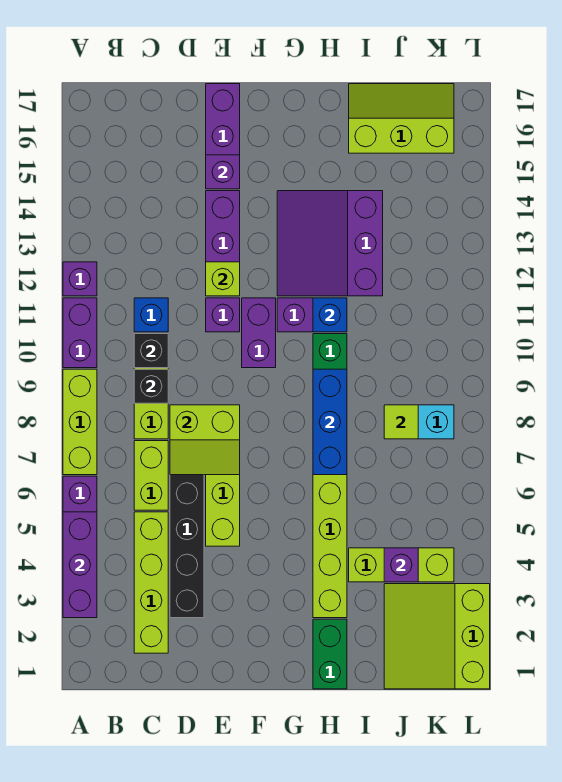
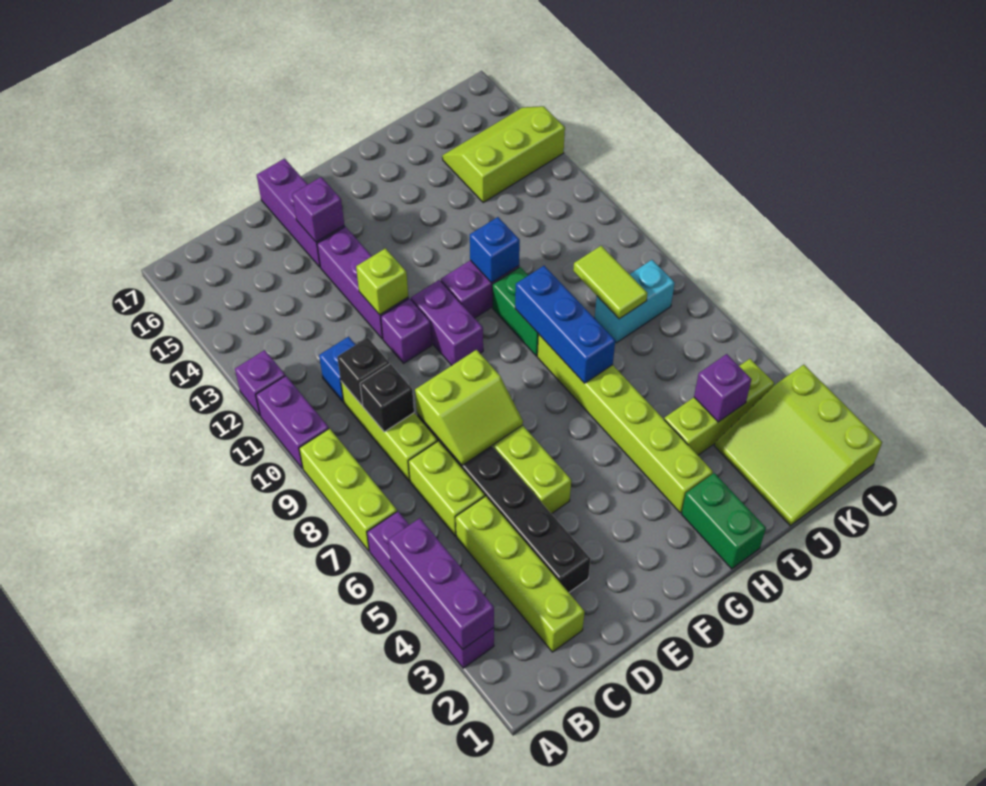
purple slope G12:I14 level 1 top I -> none
lime slope I16:K17 level 1 top 16 -> lime slope J14:L15 level 1 top 14
lime tile J8 level 2 -> lime tile J8:J9 level 2

